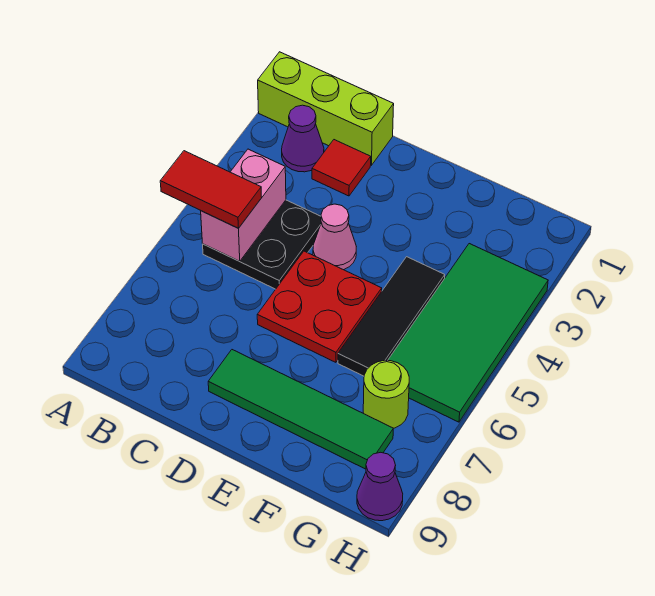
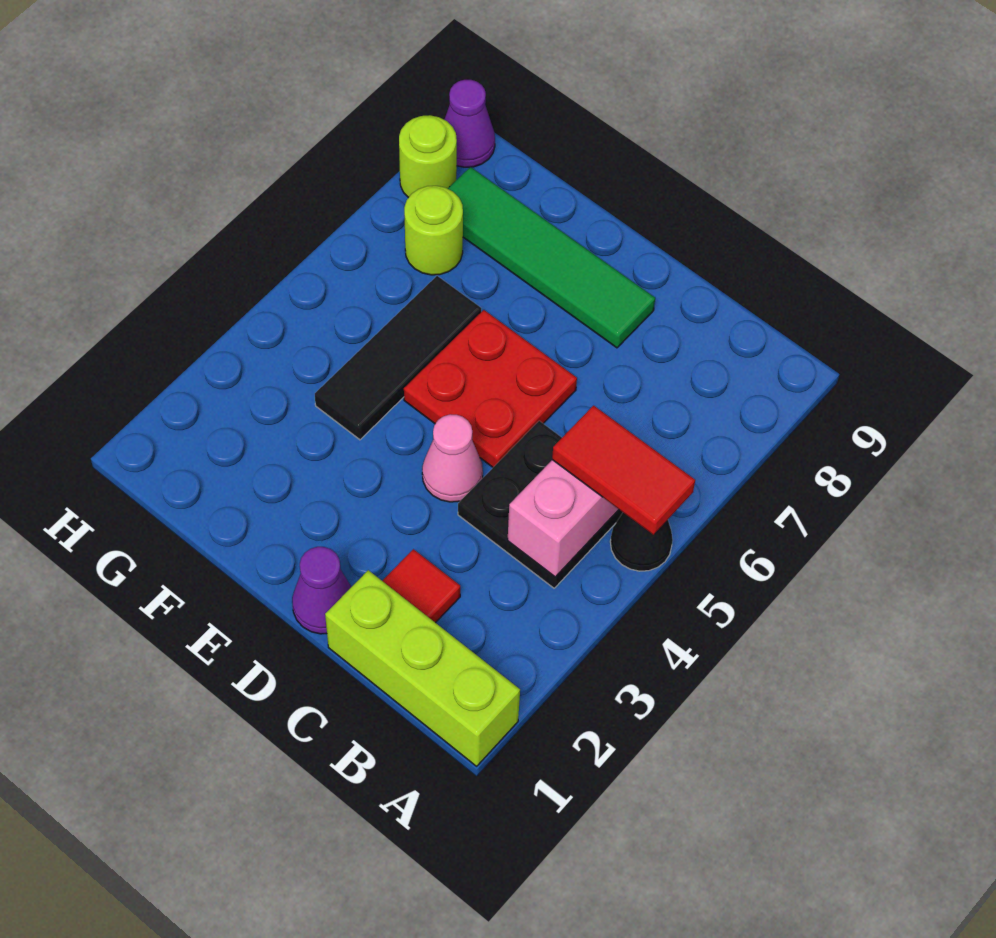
none -> black cone A5 level 1
purple cone B2 level 1 -> purple cone D1 level 1
green tile G3:H6 level 1 -> none
none -> lime round brick H8 level 1

